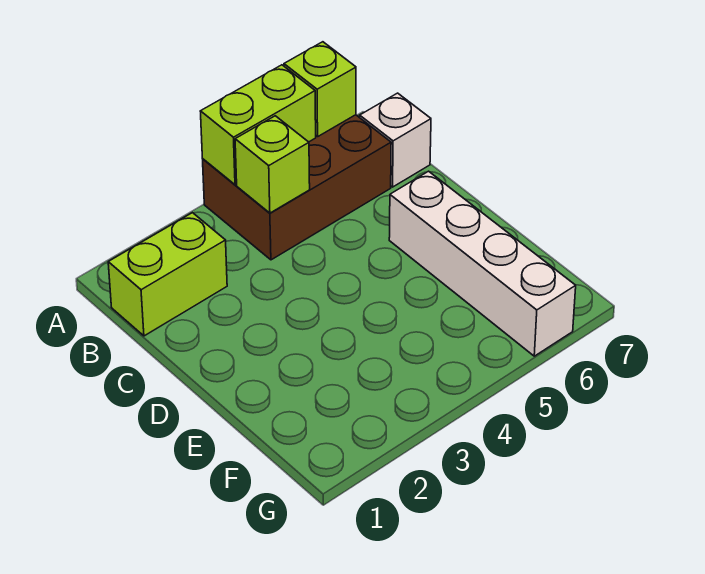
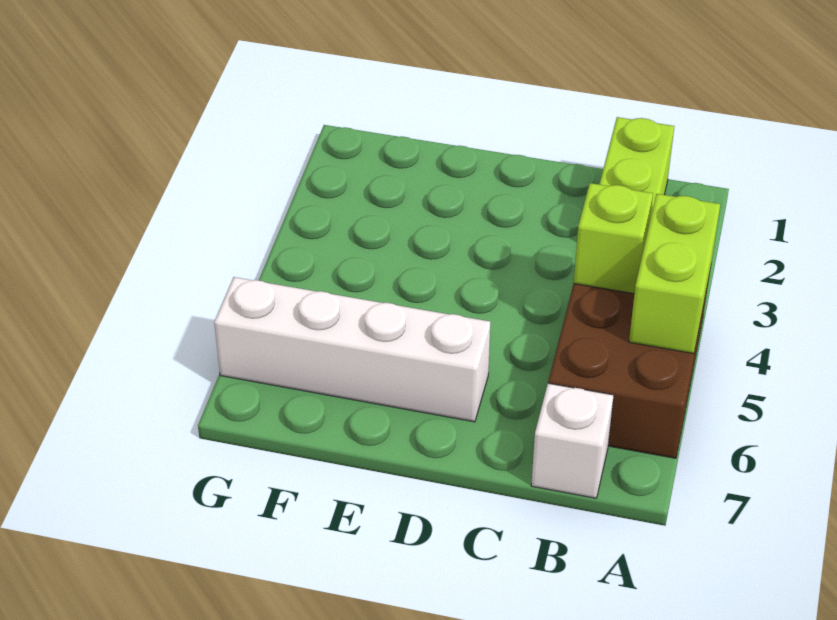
lime brick A6 level 2 -> none

